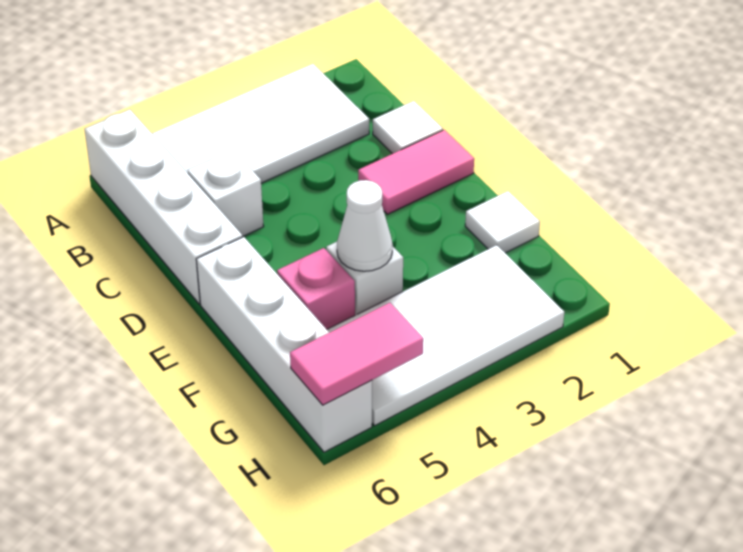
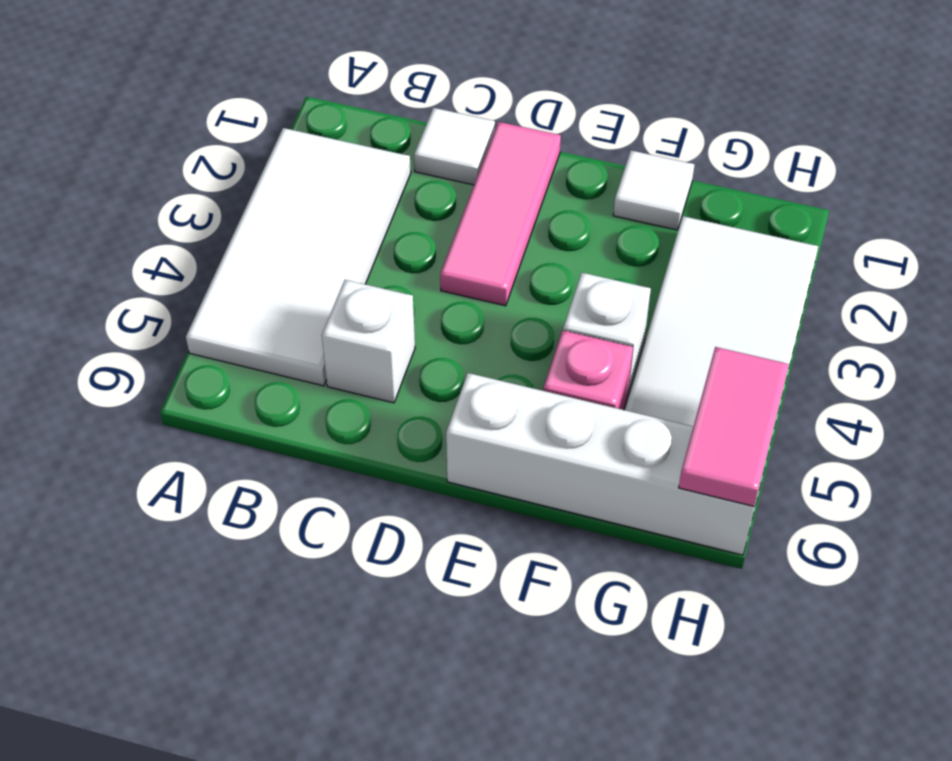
white brick A6:D6 level 1 -> none
pink tile D1:D2 level 1 -> pink tile D1:D3 level 1
white cone F4 level 2 -> none

